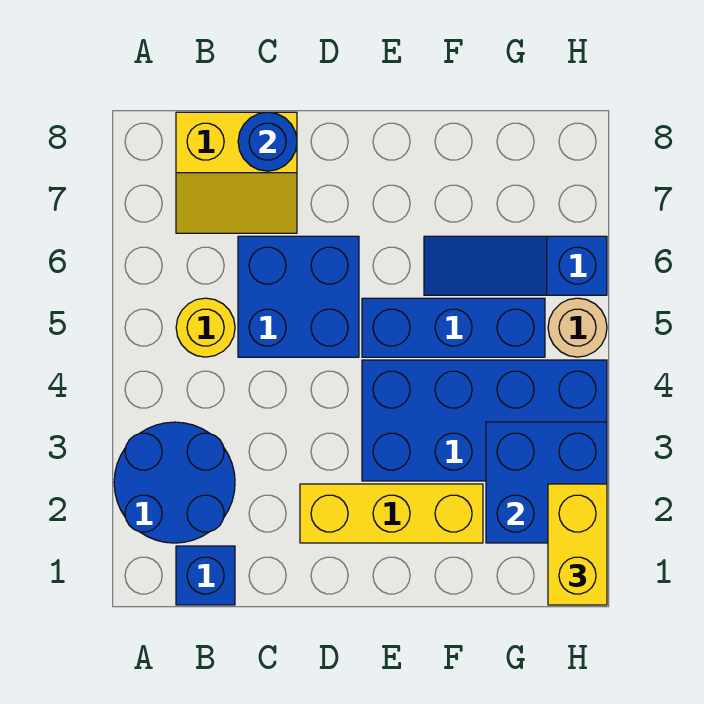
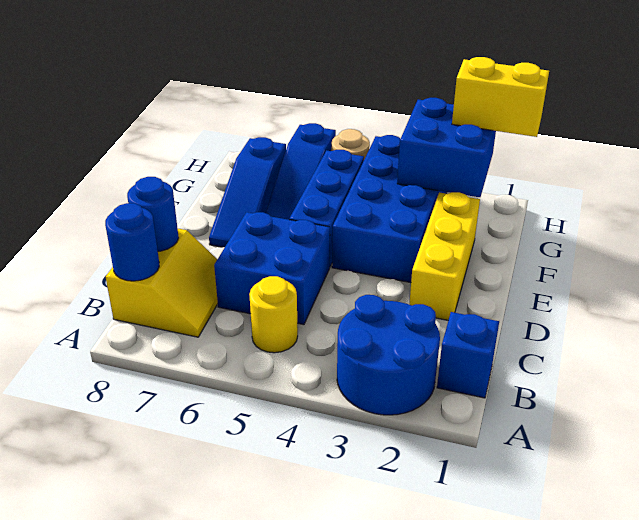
none -> blue round brick B8 level 2
none -> blue slope E7:G7 level 1 top G

